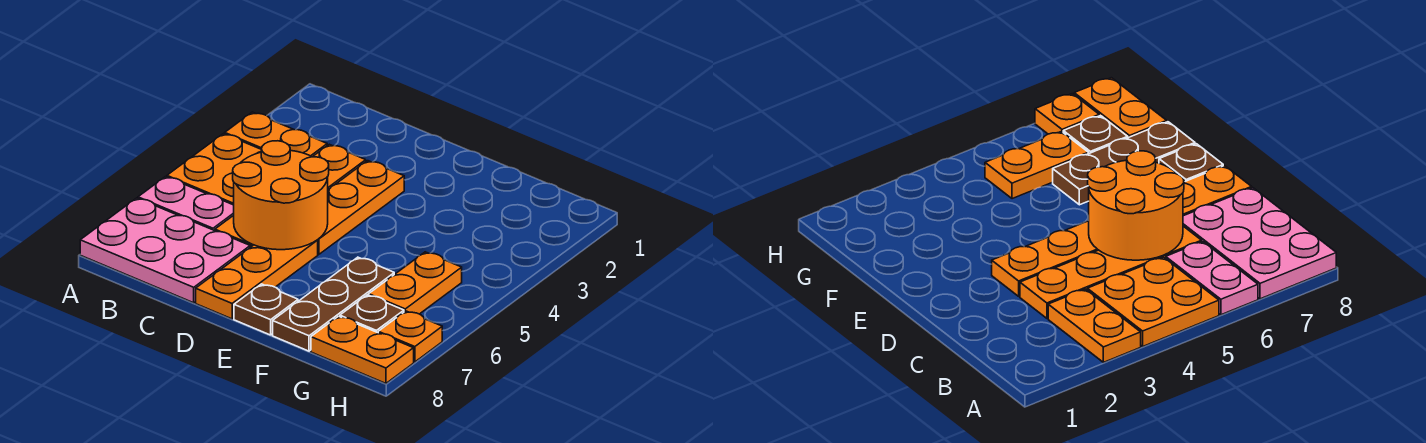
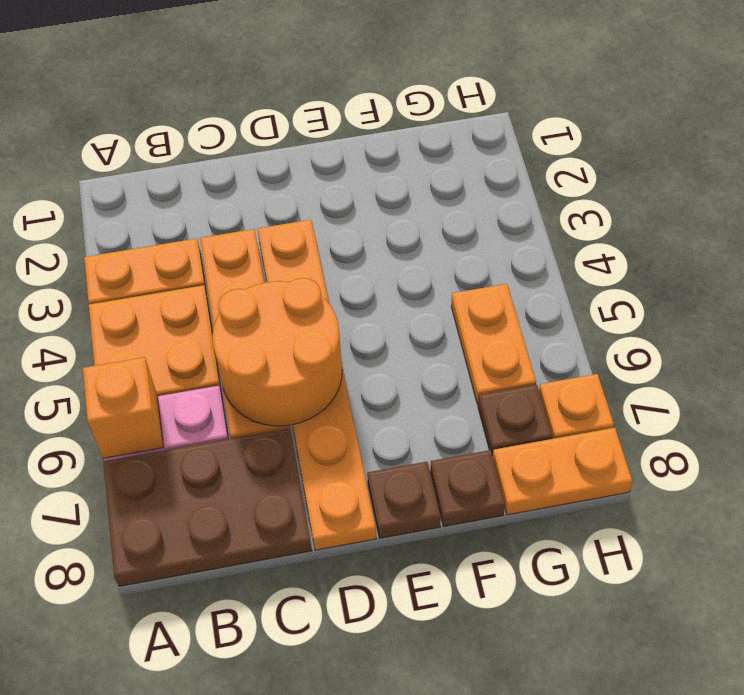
none -> orange brick A6 level 2
pink plate A7:C8 level 1 -> brown plate A7:C8 level 1
brown plate F6:F8 level 1 -> brown plate F8 level 1

